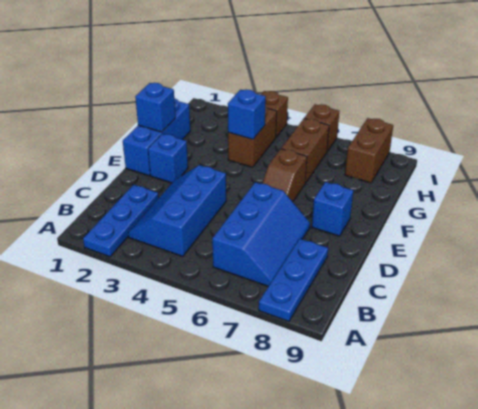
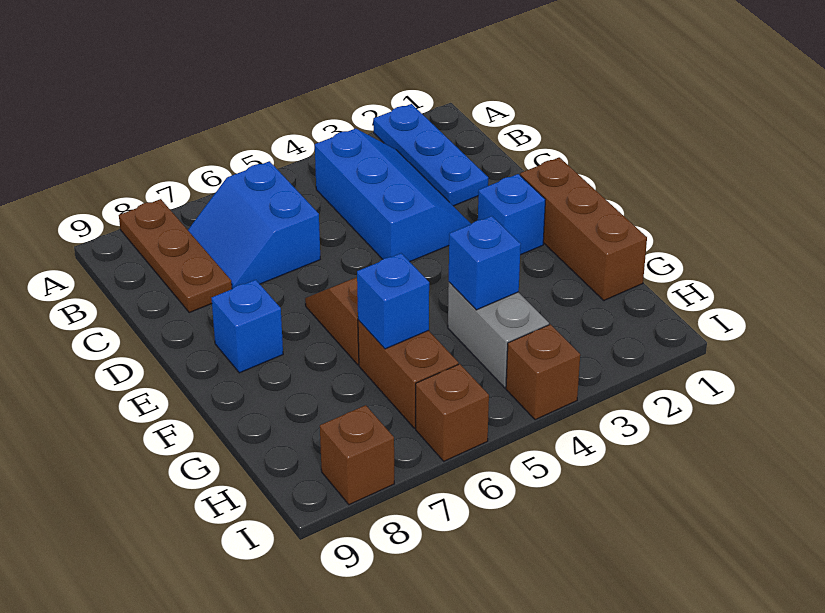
blue plate A8:C8 level 1 -> brown plate A8:C8 level 1
blue slope B6:D7 level 1 top 6 -> blue slope B6:C7 level 1 top 6
blue brick E1:G1 level 1 -> brown brick E1:G1 level 1
blue brick F1 level 2 -> blue brick G6 level 2
brown brick G4:H4 level 1 -> grey brick G4:H4 level 1
brown brick H8:I8 level 1 -> brown brick I8 level 1

